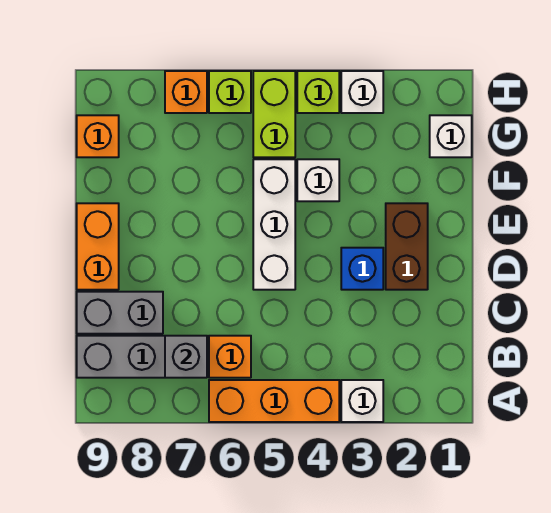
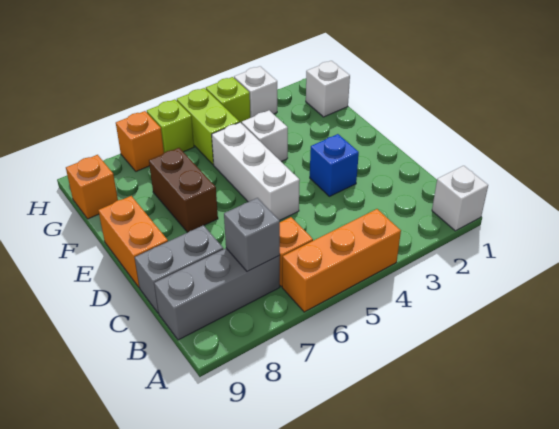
white brick A3 level 1 -> white brick A1 level 1
brown brick D2:E2 level 1 -> brown brick E7:F7 level 1

